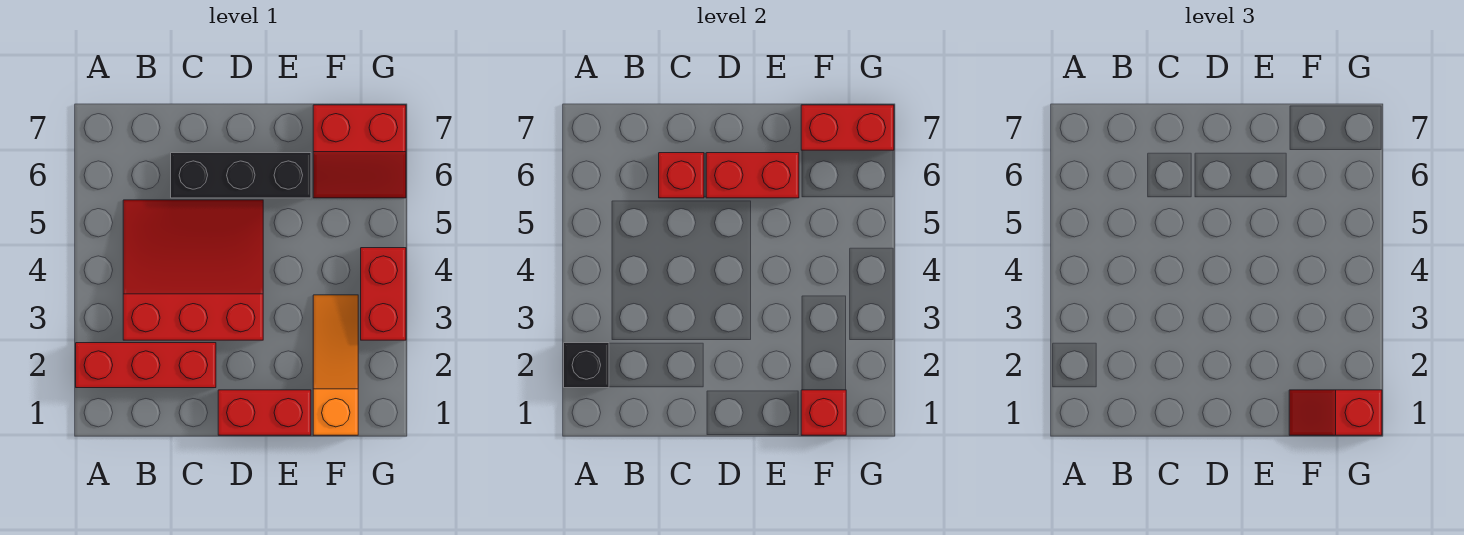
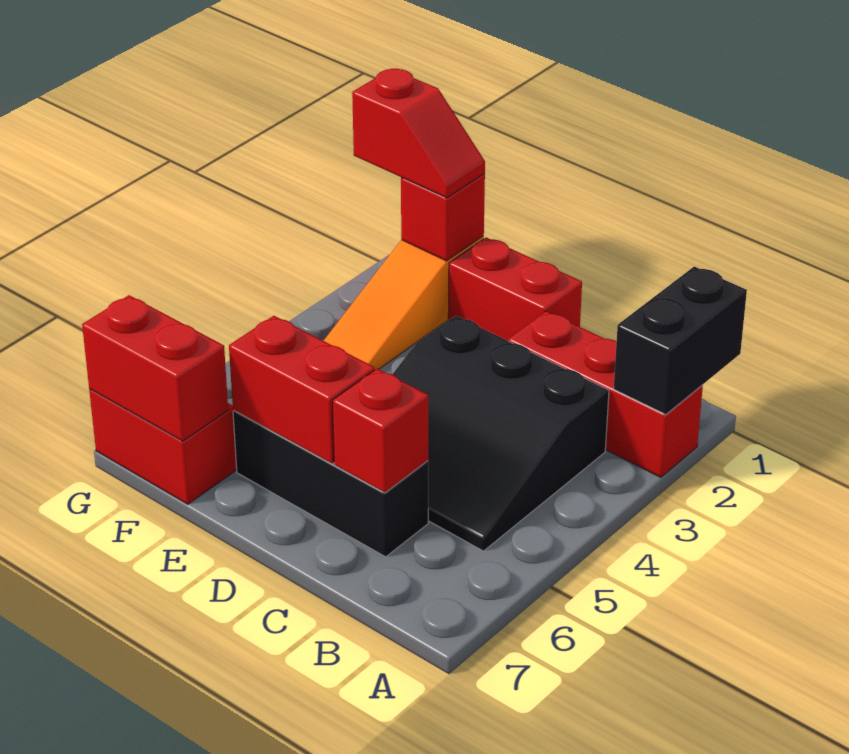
black brick A2 level 2 -> black brick A1:A2 level 2
red slope B3:D5 level 1 top 3 -> black slope B3:D5 level 1 top 3
red brick G3:G4 level 1 -> none

